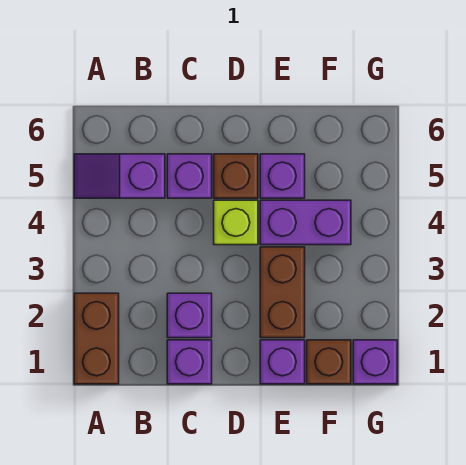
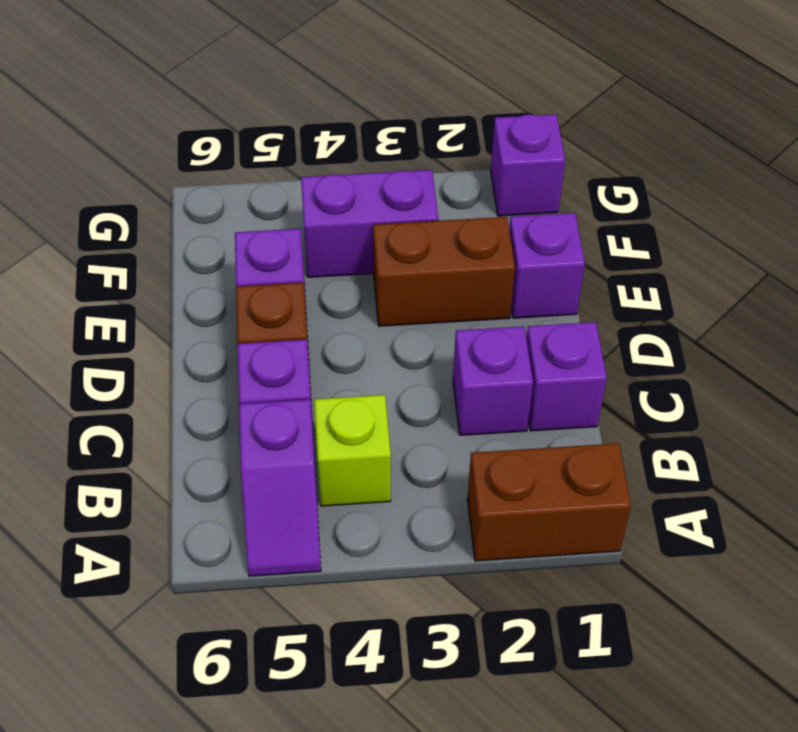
lime brick D4 level 1 -> lime brick B4 level 1
purple brick E4:F4 level 1 -> purple brick F3:F4 level 1
brown brick F1 level 1 -> none

